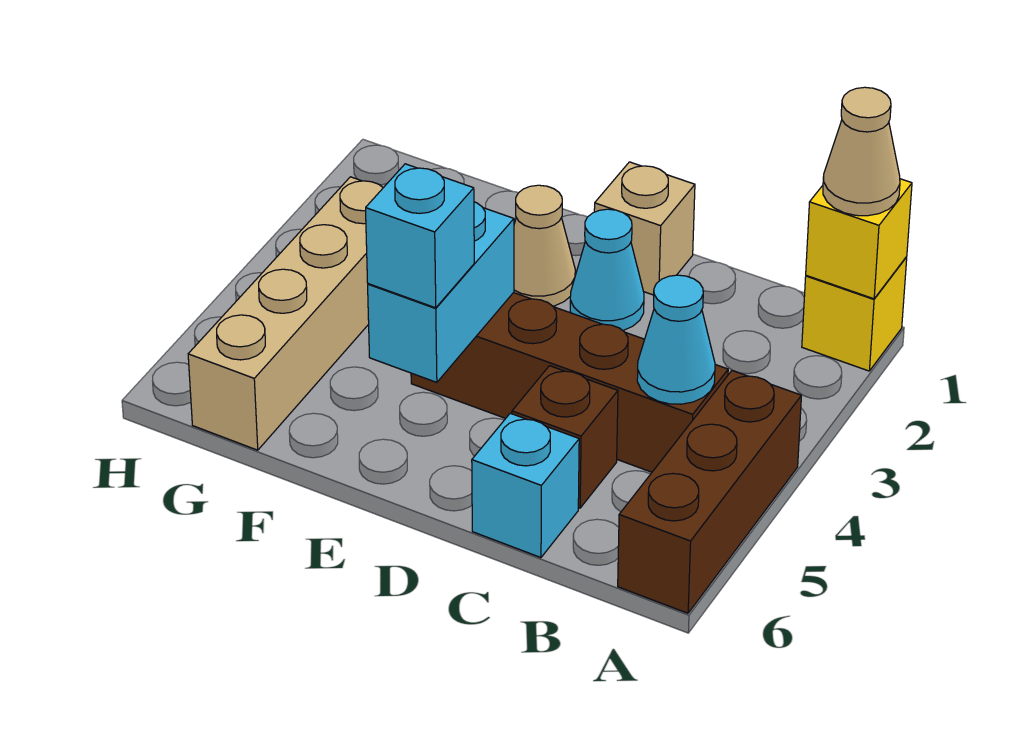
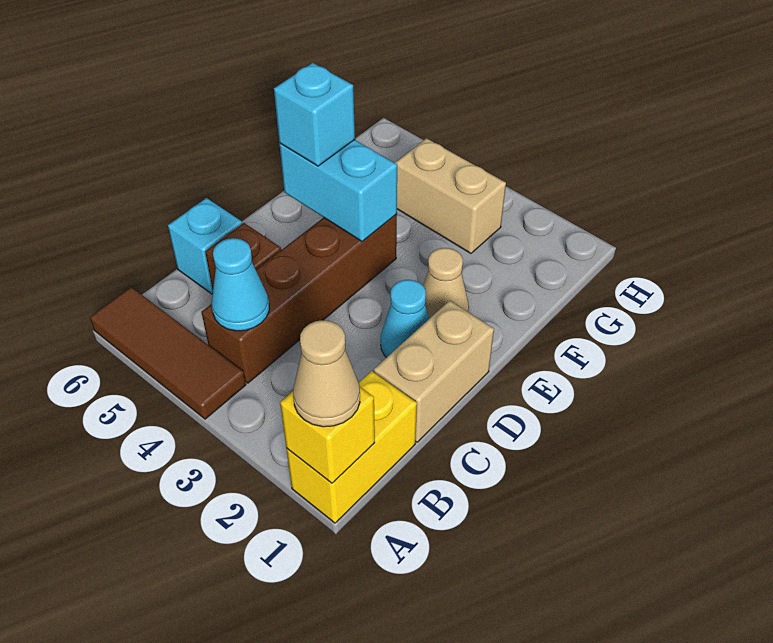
yellow brick A1 level 1 -> yellow brick A1:B1 level 1
brown brick A4:A6 level 1 -> brown tile A4:A6 level 1
tan brick D1 level 1 -> tan brick C1:D1 level 1
tan brick G3:G6 level 1 -> tan brick G3:G4 level 1

